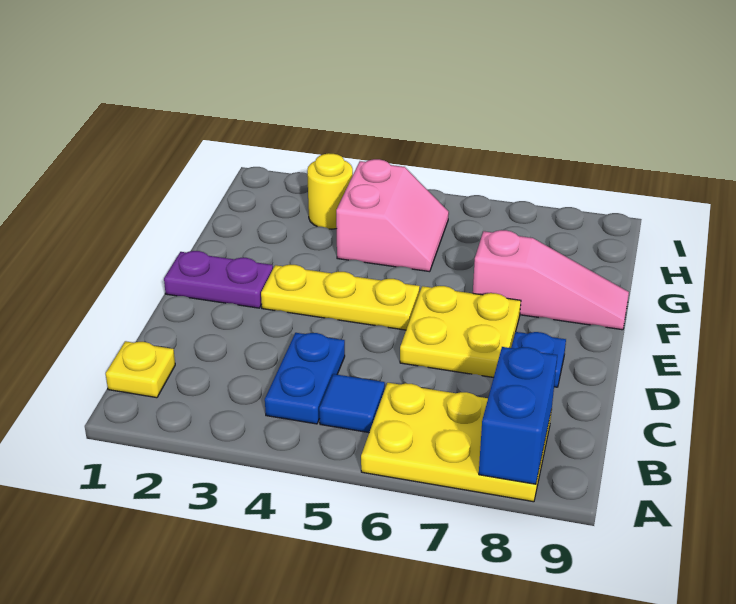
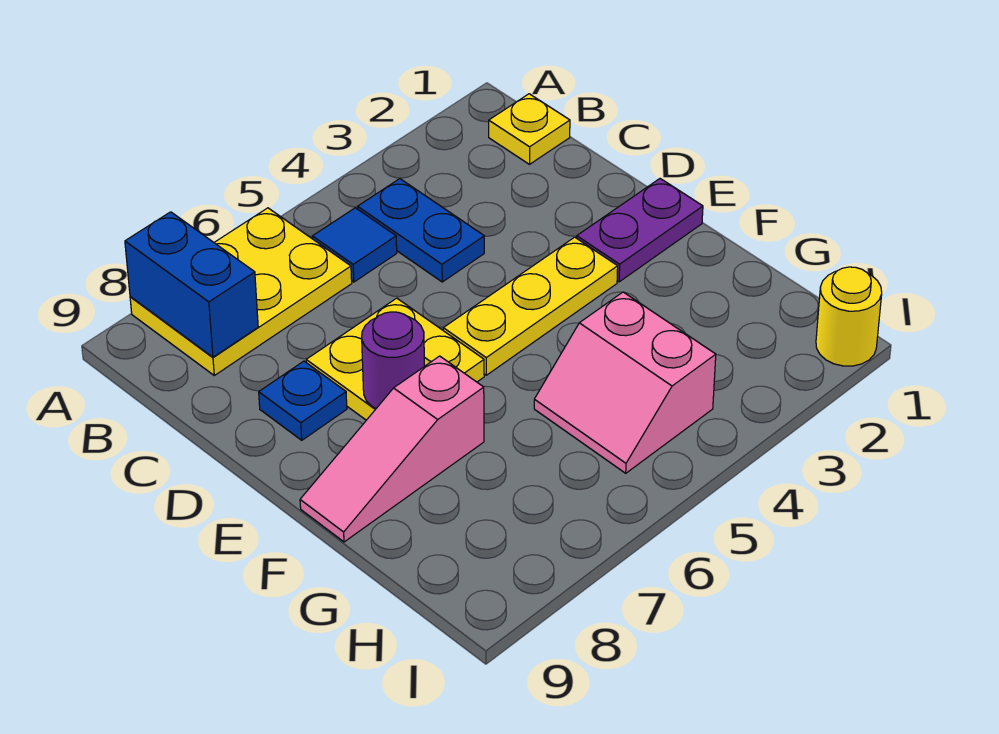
none -> purple round brick E7 level 2
yellow round brick H3 level 1 -> yellow round brick I1 level 1

